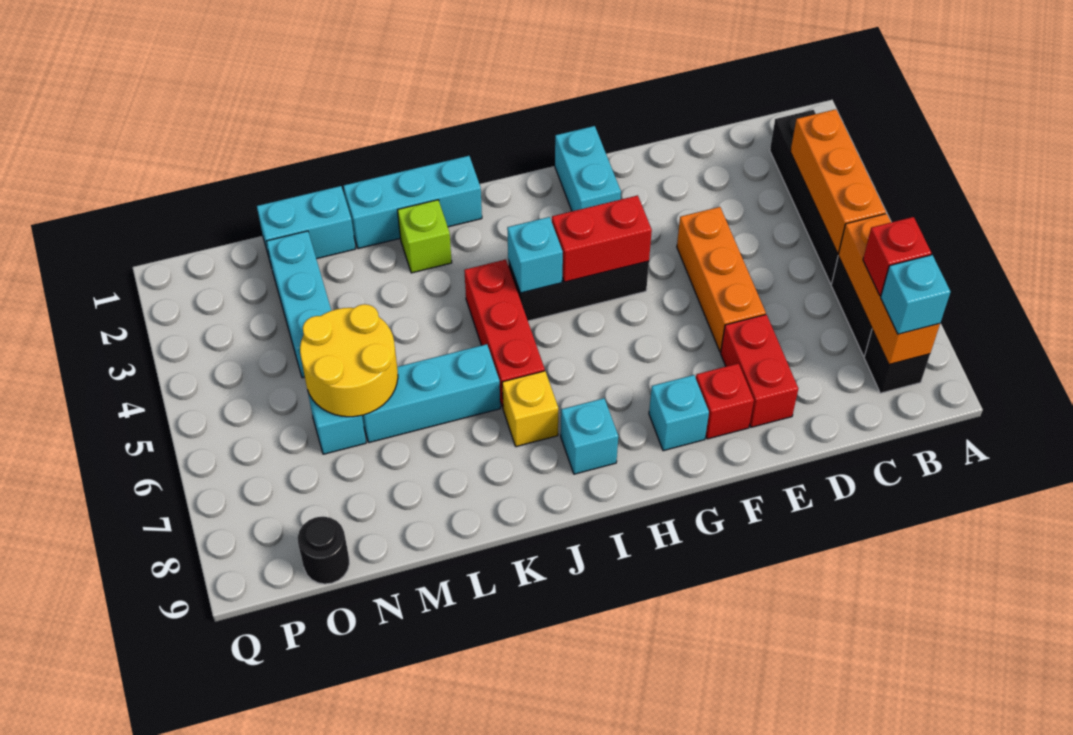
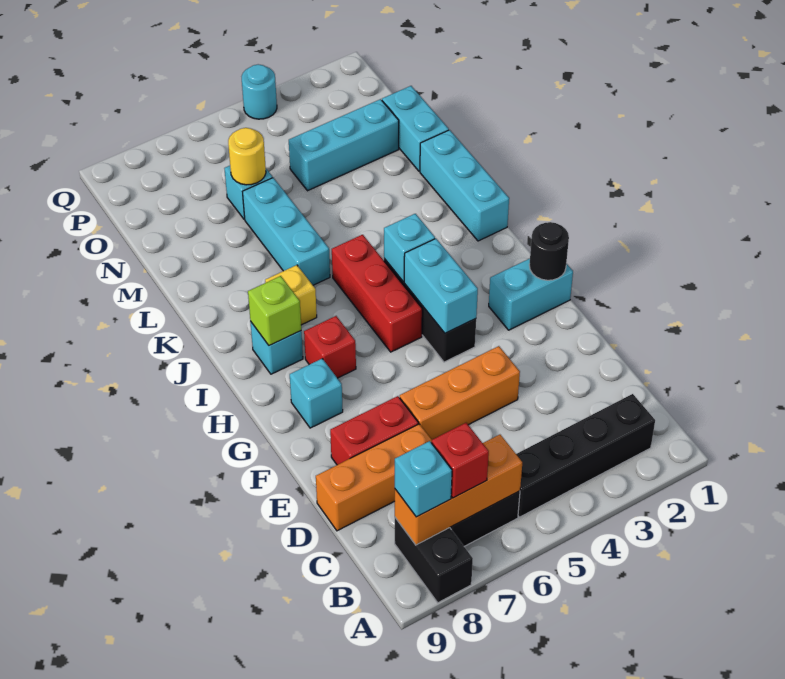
orange brick B3:B5 level 2 -> orange brick D7:D9 level 1
black brick B8 level 1 -> black brick A8:B8 level 1
red brick F8 level 1 -> red brick H7 level 1
red brick G4:H4 level 2 -> cyan brick G4:H4 level 2
red brick J4:J6 level 1 -> red brick H5:J5 level 1
lime brick K2 level 1 -> lime brick I8 level 2
yellow round brick M5:N6 level 2 -> yellow round brick N6 level 2
black round brick O9 level 1 -> black round brick G1 level 2
none -> cyan round brick Q4 level 1

